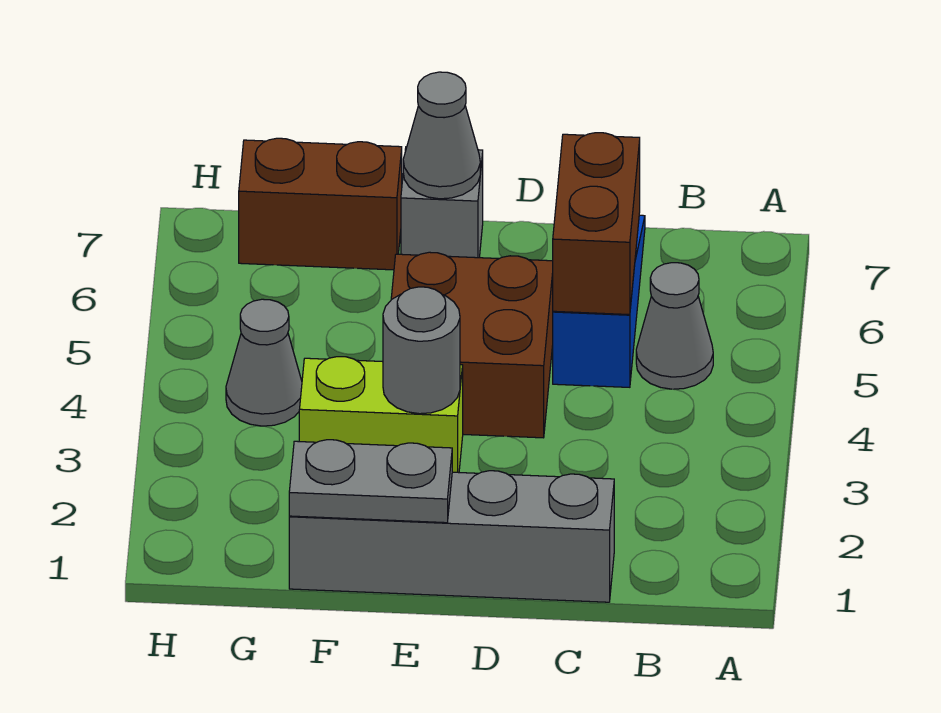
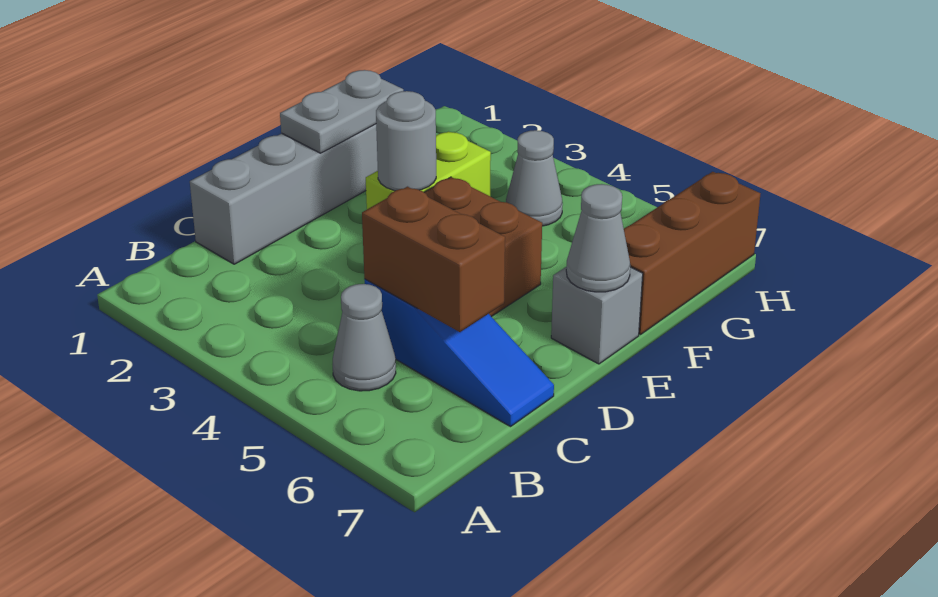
brown brick F7:G7 level 1 -> brown brick F7:H7 level 1

